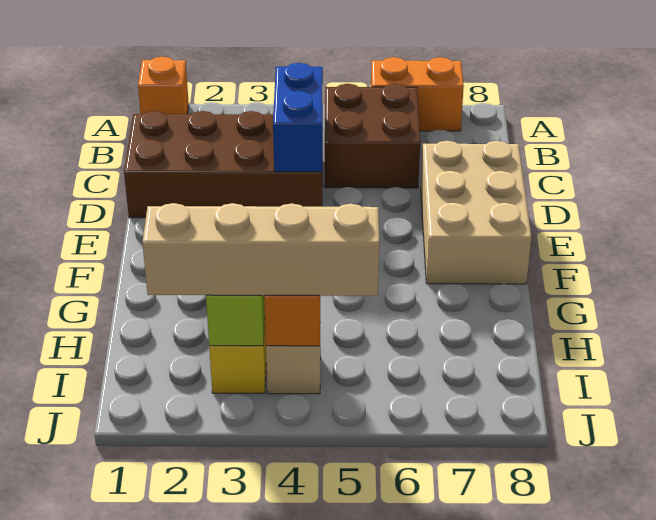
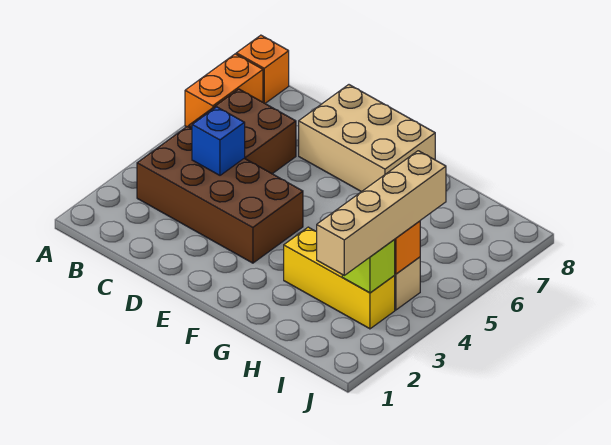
orange brick A1 level 1 -> orange brick A8 level 1
brown brick C1:D4 level 1 -> brown brick B3:E4 level 1
blue brick C4:D4 level 2 -> blue brick C4 level 2

